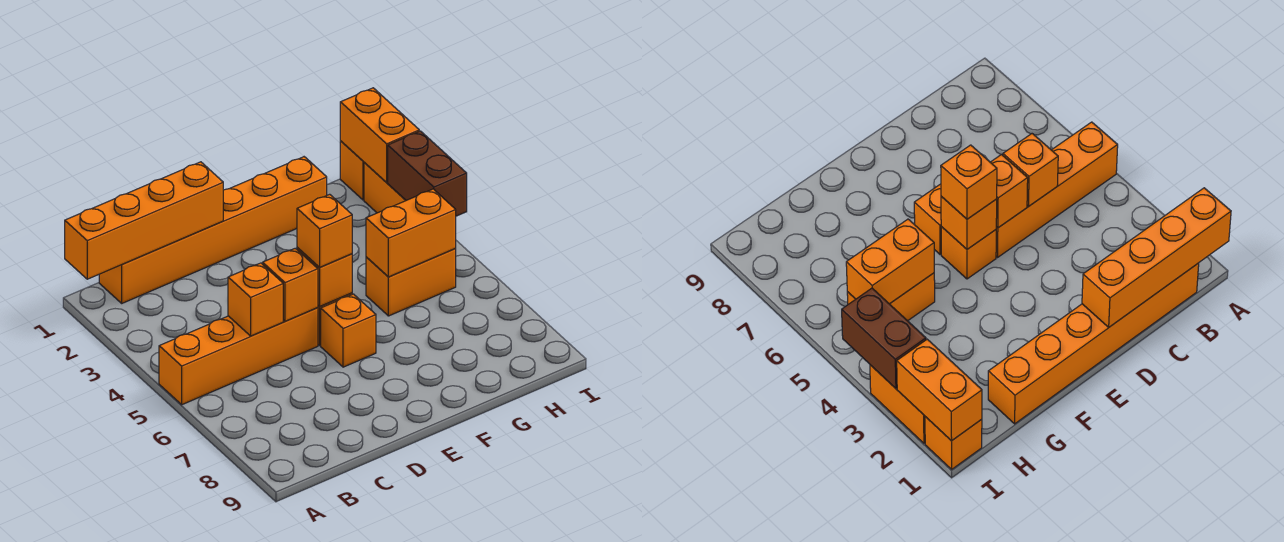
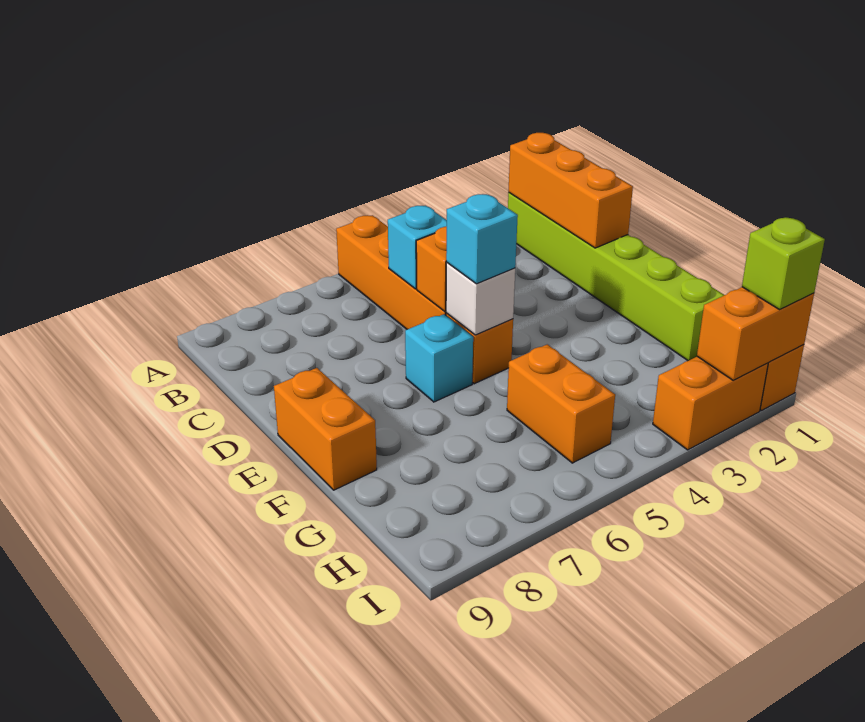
orange brick A1:D1 level 2 -> orange brick B1:D1 level 2
orange brick B1:G1 level 1 -> lime brick B1:G1 level 1
orange brick C5 level 2 -> cyan brick C5 level 2
orange brick E5 level 2 -> white brick E5 level 2
orange brick E5 level 3 -> cyan brick E5 level 3
orange brick E6 level 1 -> cyan brick E6 level 1
orange brick G5:H5 level 2 -> orange brick E9:F9 level 1
none -> lime brick I1 level 3
brown brick I3:I4 level 2 -> none

